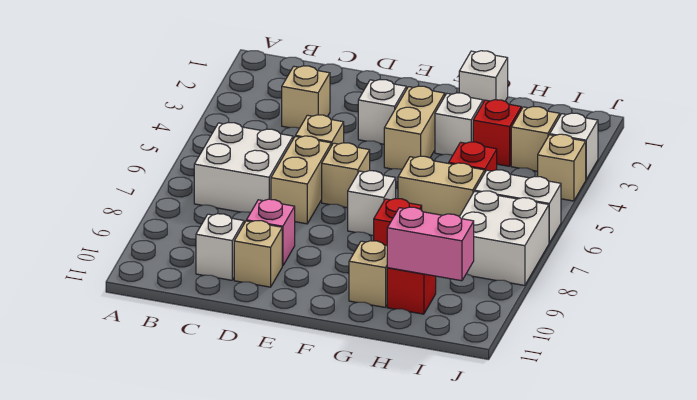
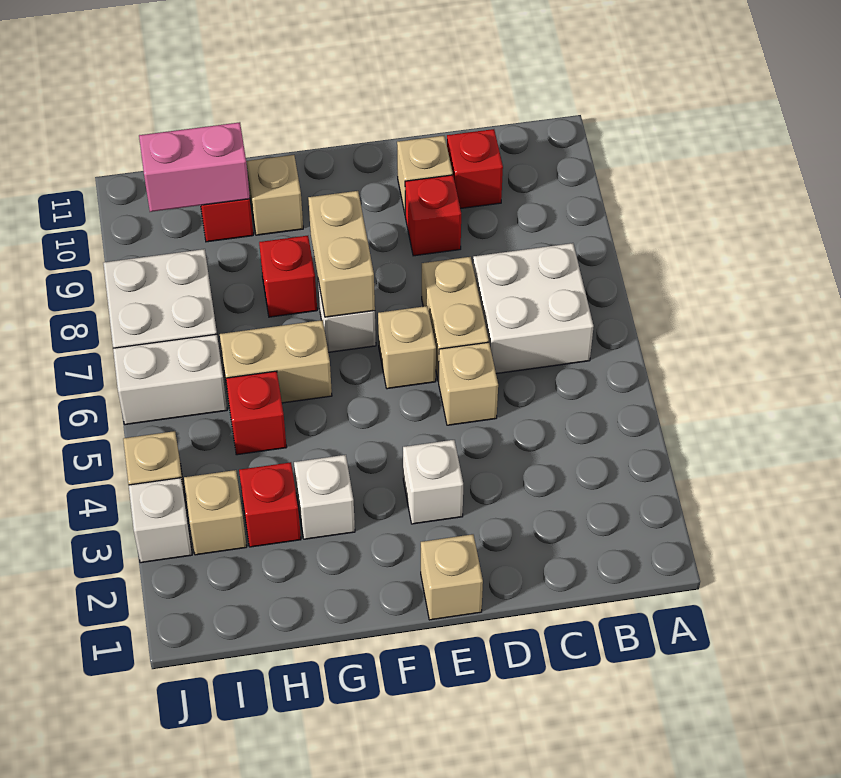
tan brick C3 level 1 -> tan brick E1 level 1
white brick C10 level 1 -> red brick C10 level 1
pink brick D9 level 1 -> red brick D9 level 1
tan brick F3:F4 level 1 -> tan brick F7:F8 level 2
white brick G1 level 1 -> none

